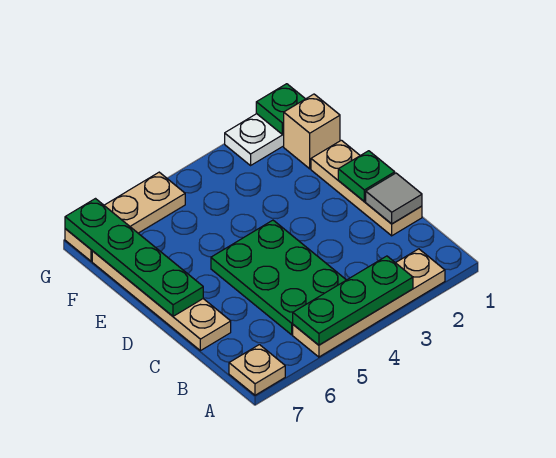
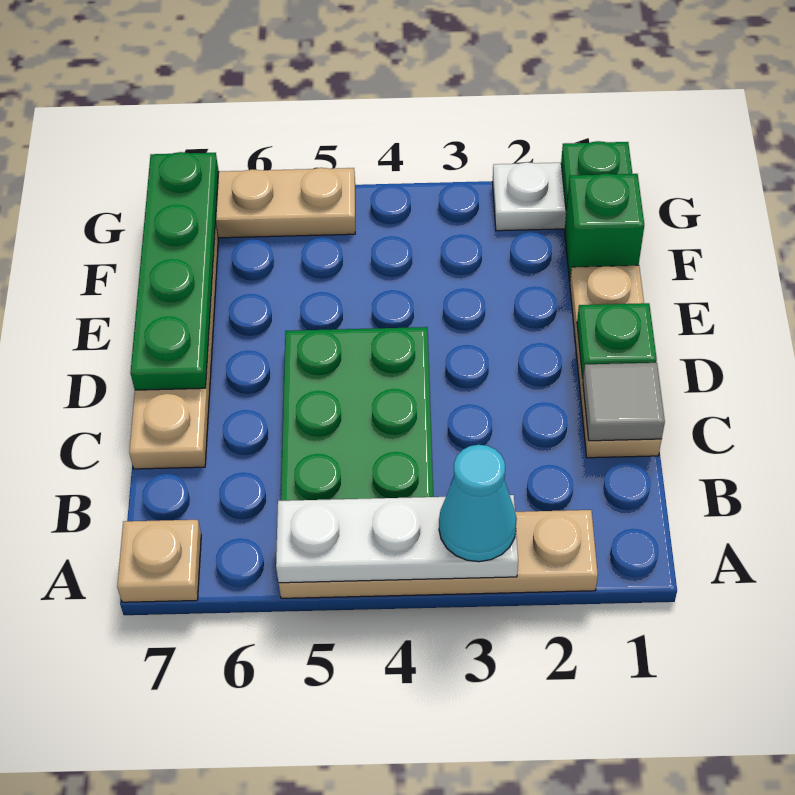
green plate A3:A5 level 2 -> white plate A3:A5 level 2
none -> cyan cone A3 level 3
tan brick F1 level 1 -> green brick F1 level 1

